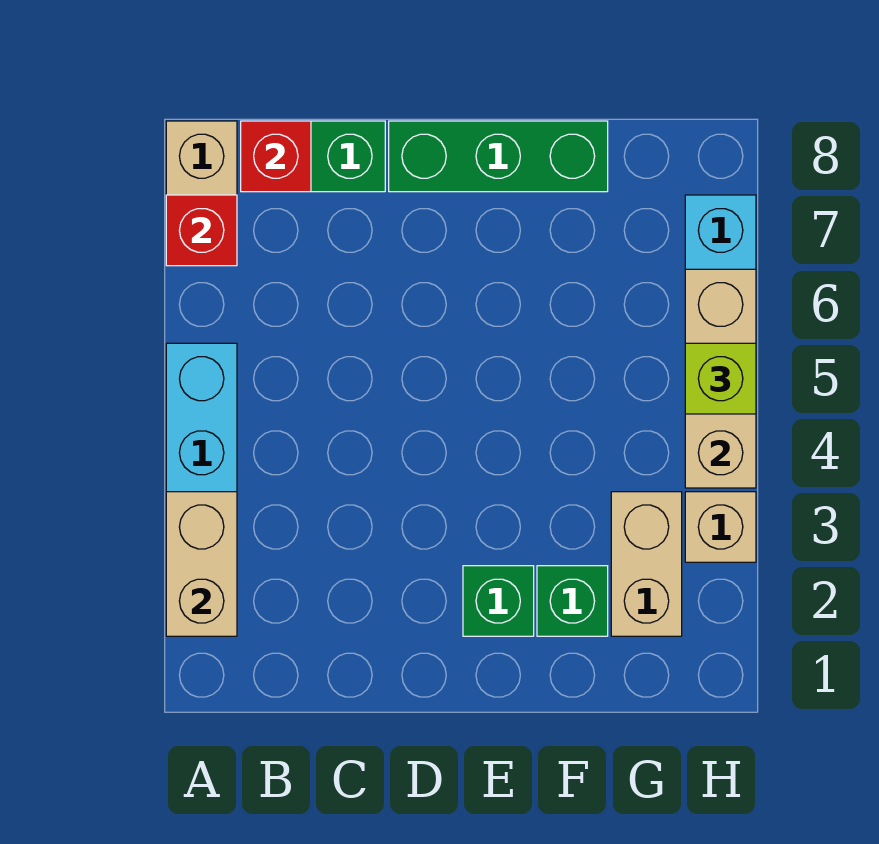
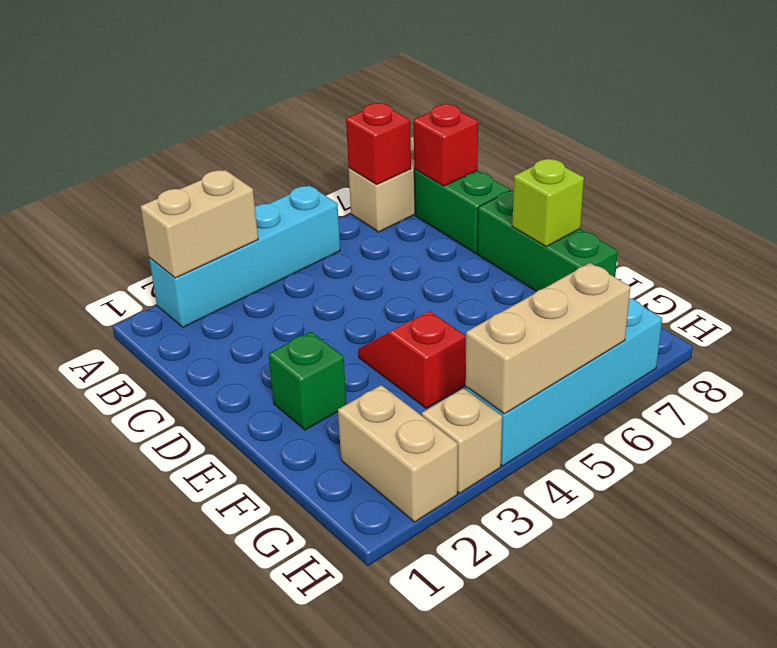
none -> red slope E4:F4 level 1 top F
green brick F2 level 1 -> none
tan brick G2:G3 level 1 -> tan brick G2:H2 level 1
lime brick H5 level 3 -> lime brick E8 level 2

